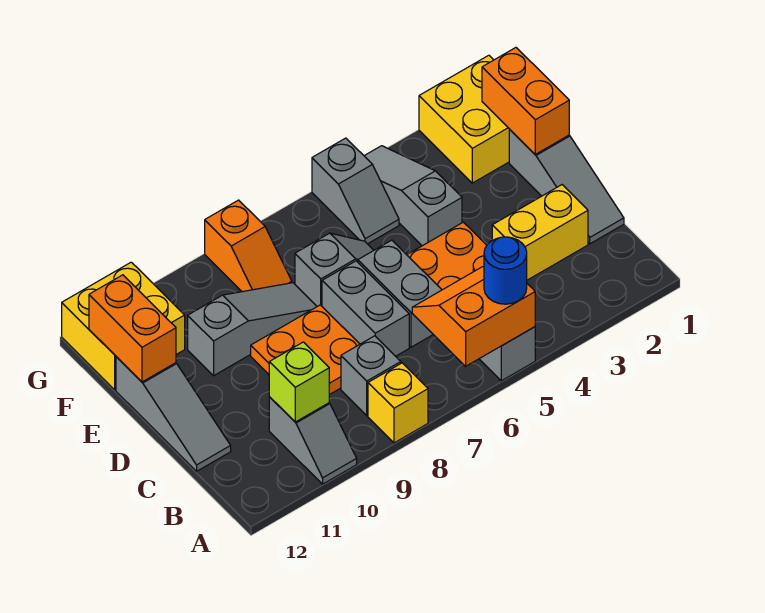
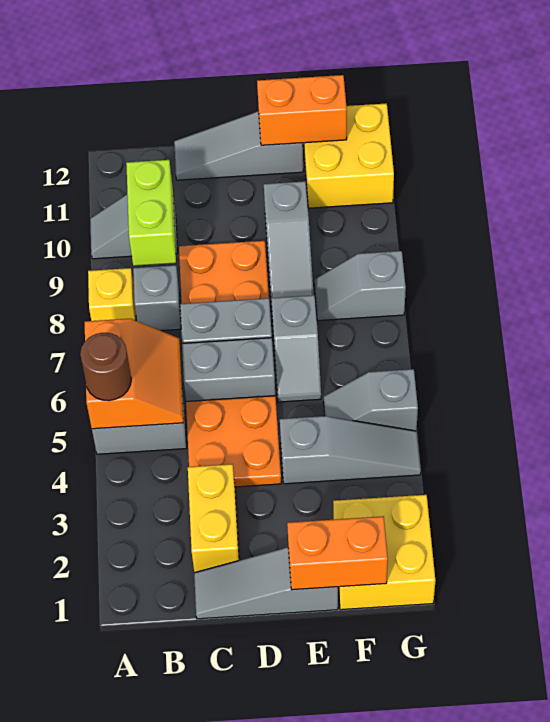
blue round brick A5 level 3 -> brown round brick A5 level 3
lime brick B10 level 2 -> lime brick B9:B10 level 2
orange slope F8:G8 level 1 top G -> grey slope F8:G8 level 1 top G

